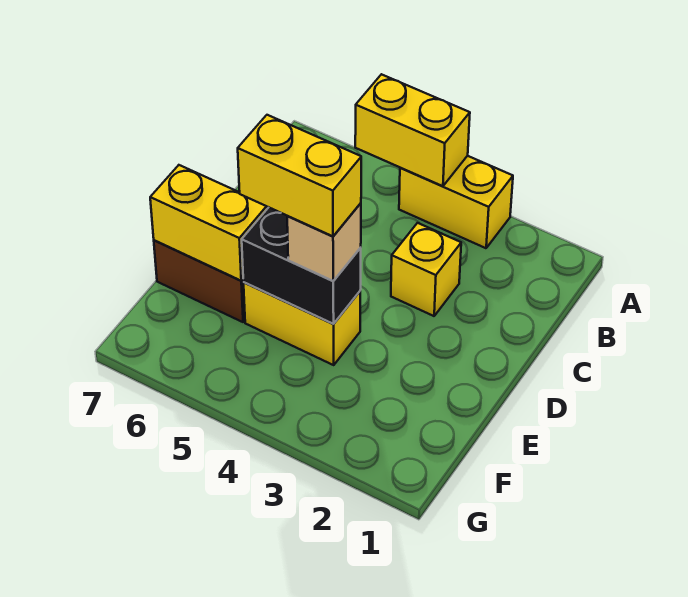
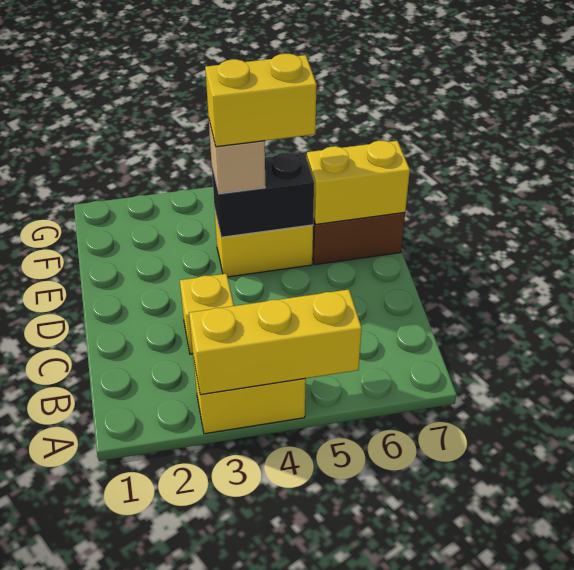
yellow brick A4:A5 level 2 -> yellow brick A3:A5 level 2

